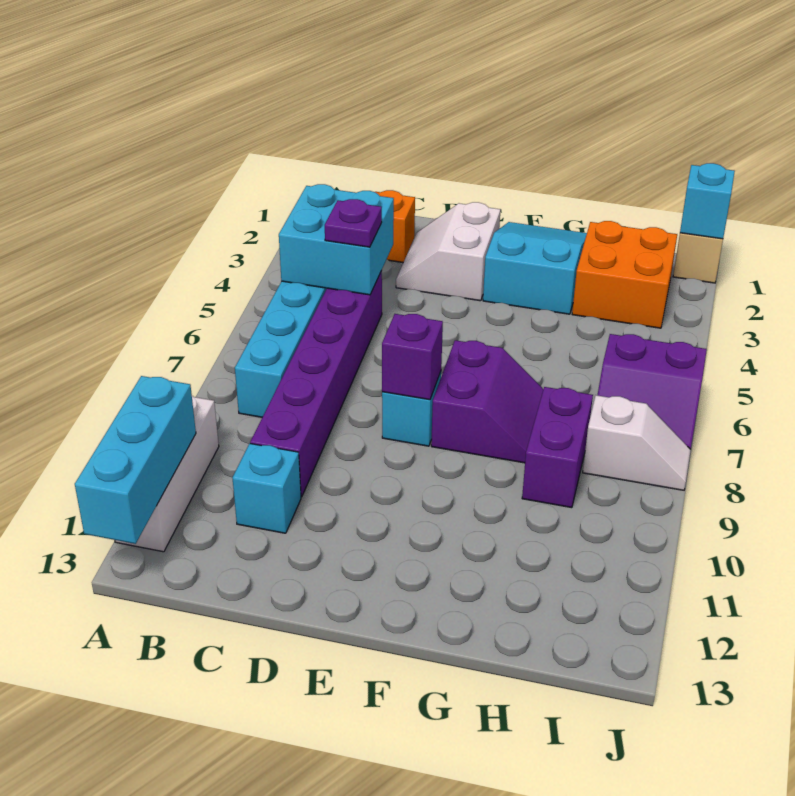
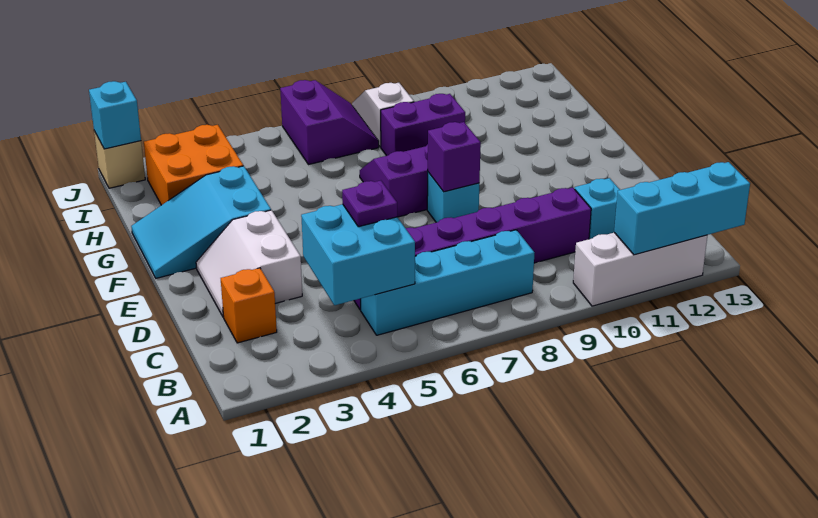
white slope D2:E3 level 1 top E -> white slope D2:E3 level 1 top 3

